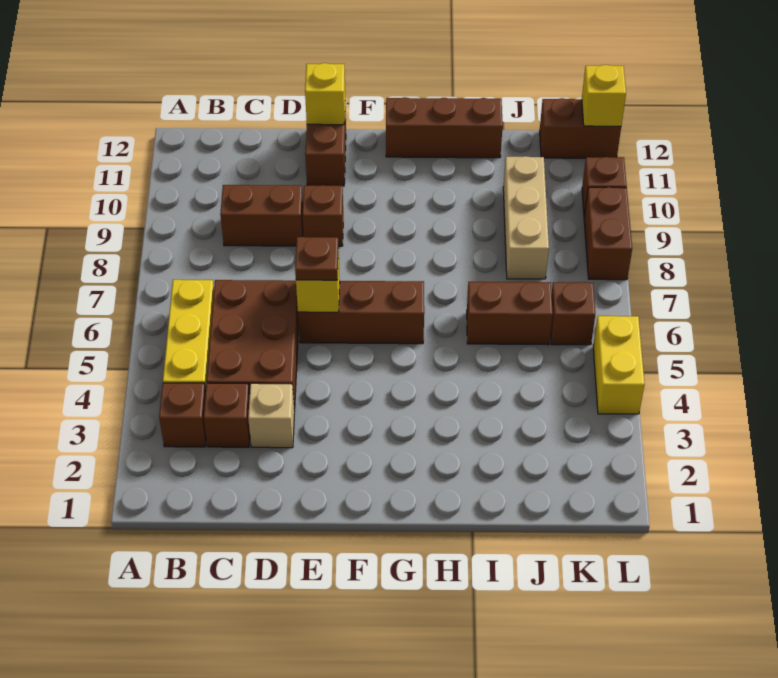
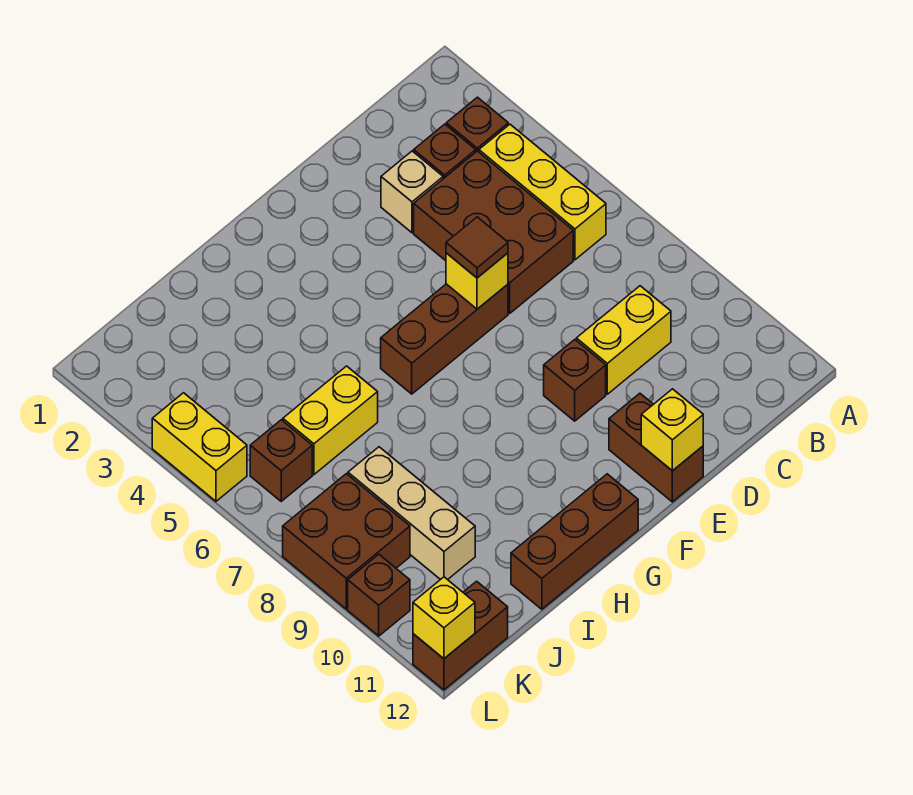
brown brick C9:D9 level 1 -> yellow brick C9:D9 level 1
brown plate E6 level 3 -> brown tile E6 level 3
brown brick I6:J6 level 1 -> yellow brick I6:J6 level 1
brown brick L8:L9 level 1 -> brown brick K8:L9 level 1

